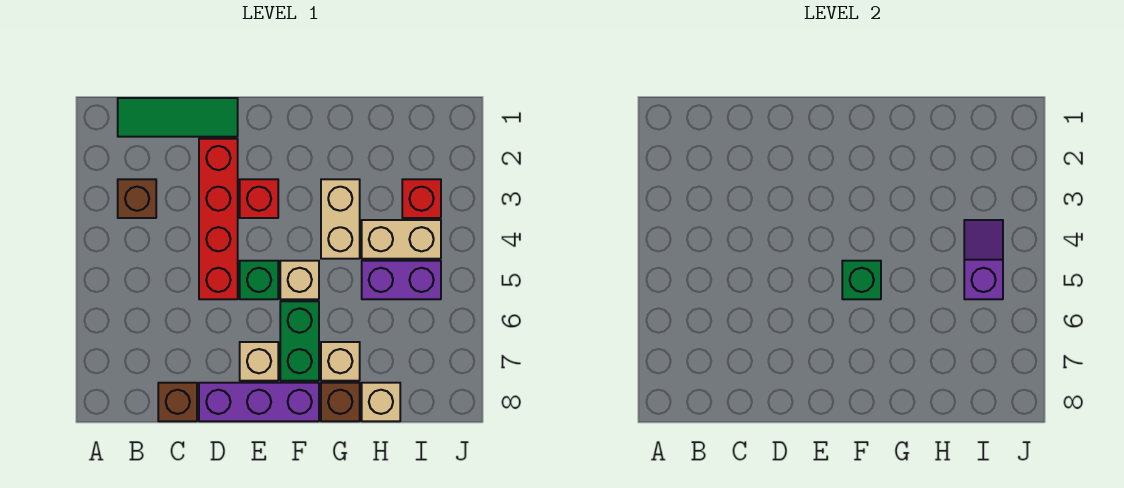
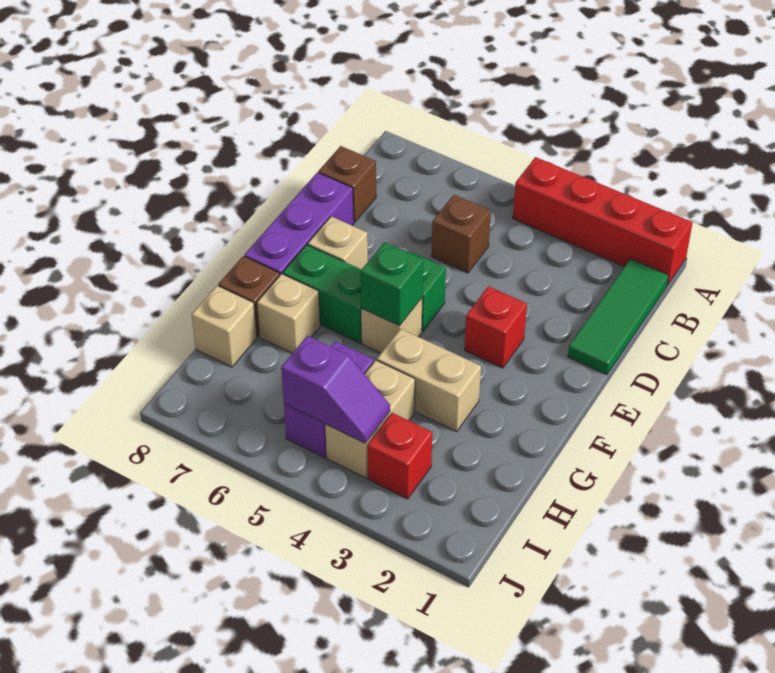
brown brick B3 level 1 -> brown brick C5 level 1
red brick D2:D5 level 1 -> red brick A1:A4 level 1

